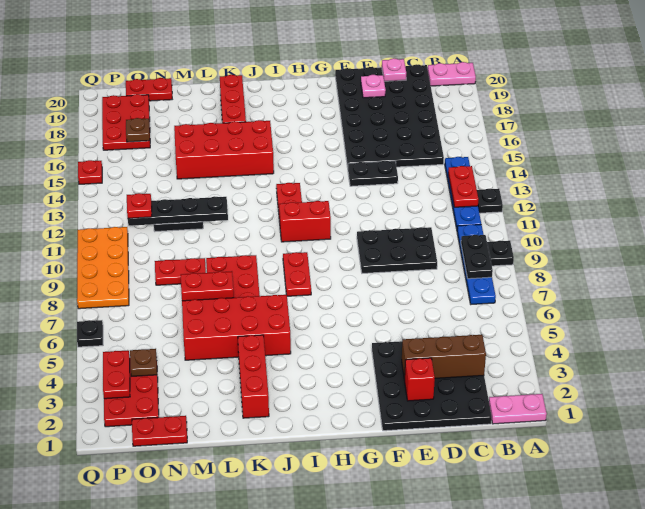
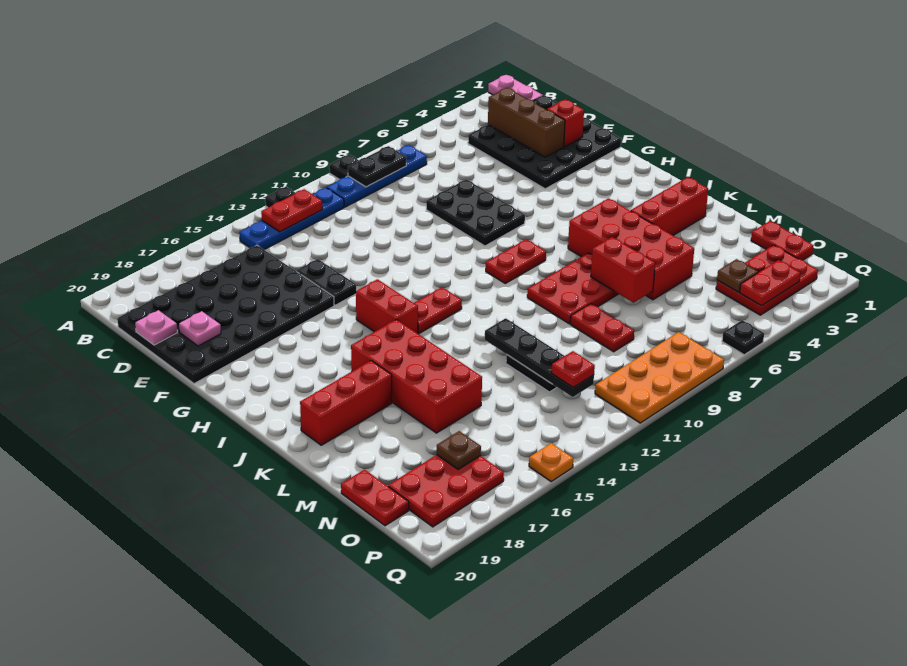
pink plate A20:B20 level 1 -> none
black plate D9:F10 level 1 -> black plate E7:G8 level 1
red brick H11:I11 level 1 -> red brick H14:I14 level 1
red plate Q15 level 1 -> orange plate Q15 level 1

